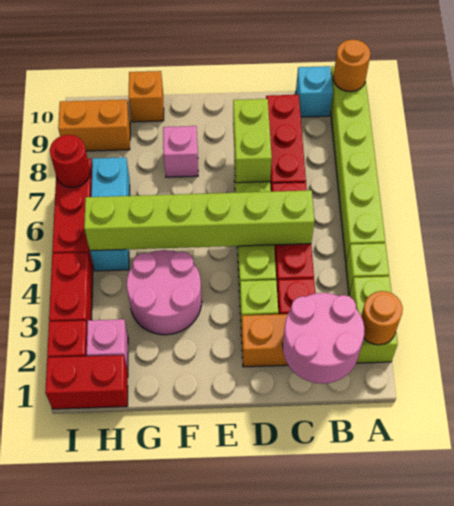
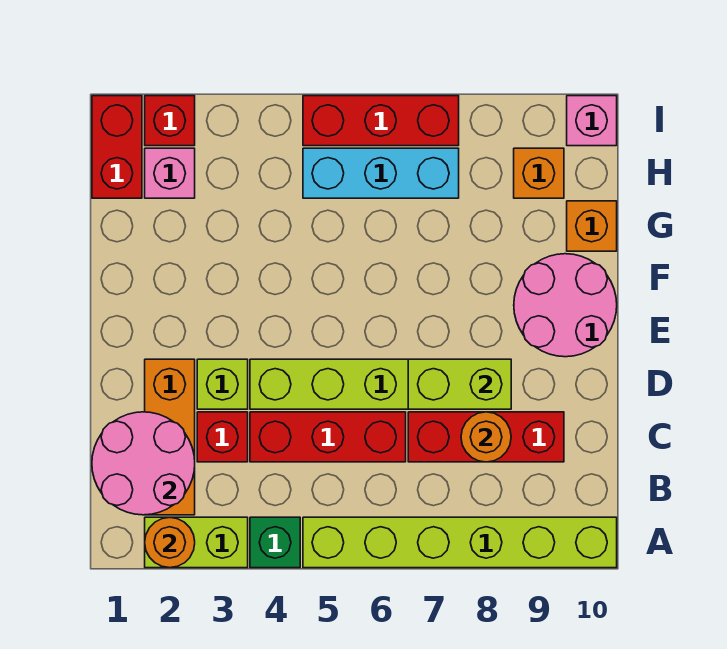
lime brick A4 level 1 -> green brick A4 level 1
orange round brick A10 level 2 -> orange round brick C8 level 2
cyan brick B10 level 1 -> none
lime brick C5:H5 level 2 -> none
pink round brick F3:G4 level 1 -> pink round brick E9:F10 level 1
pink brick F8 level 1 -> pink brick I10 level 1
orange brick H9:I9 level 1 -> orange brick H9 level 1
red brick I3:I4 level 1 -> none
red round brick I7 level 2 -> none

